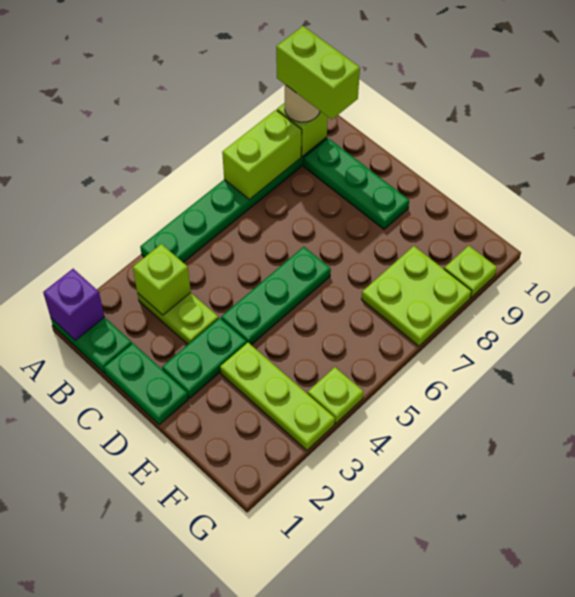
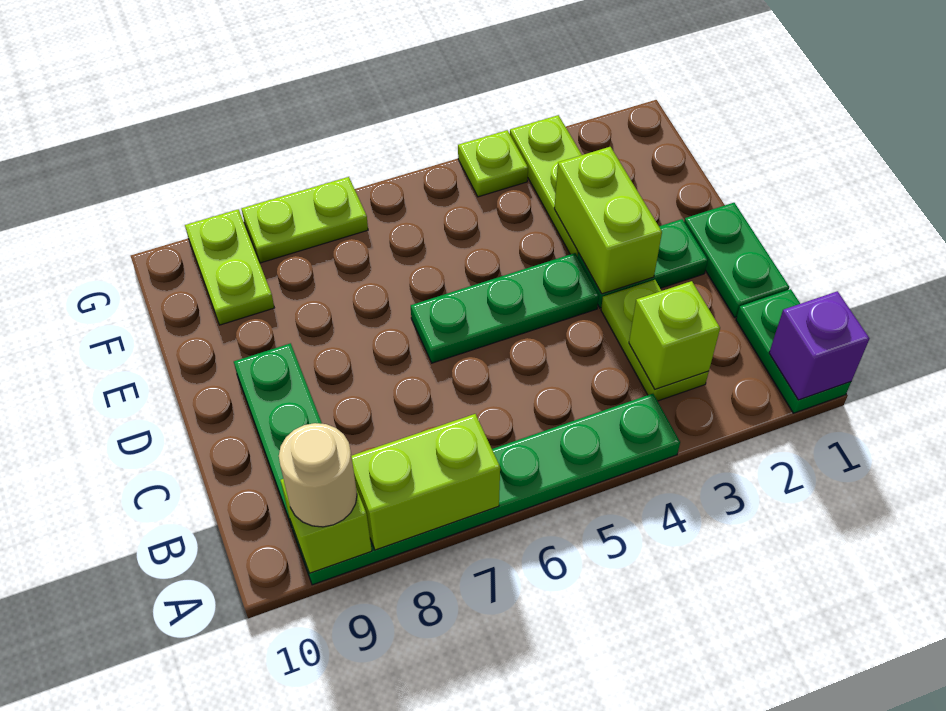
lime brick A9:B9 level 4 -> lime brick D3:E3 level 2
lime plate F7:G8 level 1 -> lime plate G7:G8 level 1
lime plate G9 level 1 -> lime plate F9:G9 level 1

